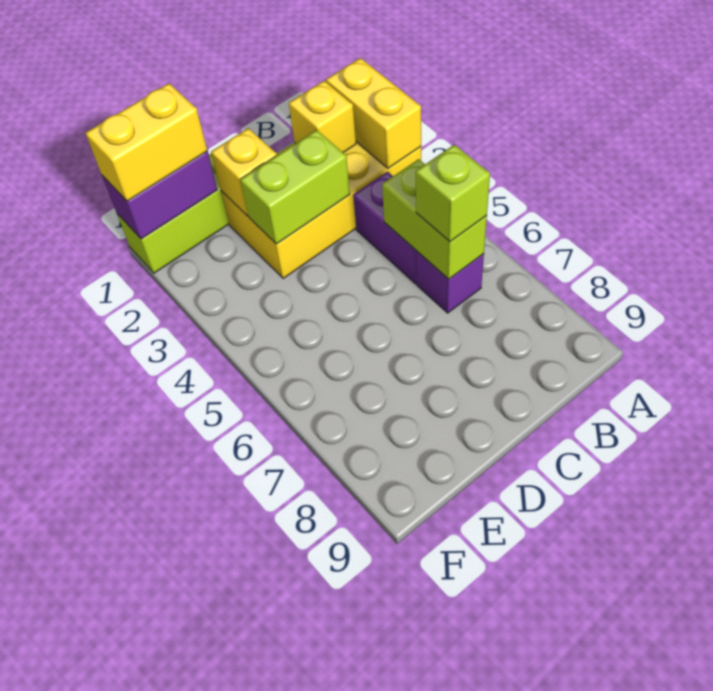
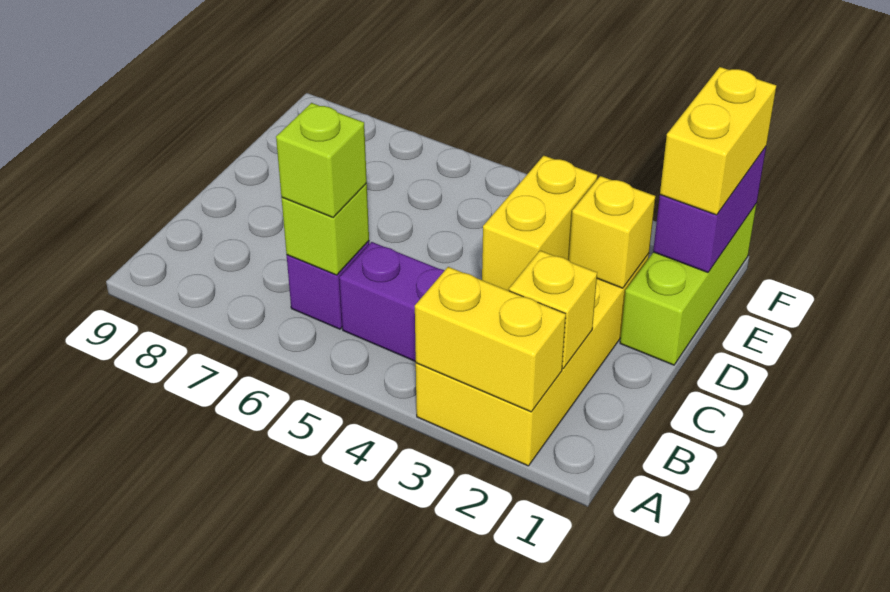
lime brick B5:B6 level 2 -> lime brick B6 level 2
lime brick C3:D3 level 2 -> yellow brick C3:D3 level 2

